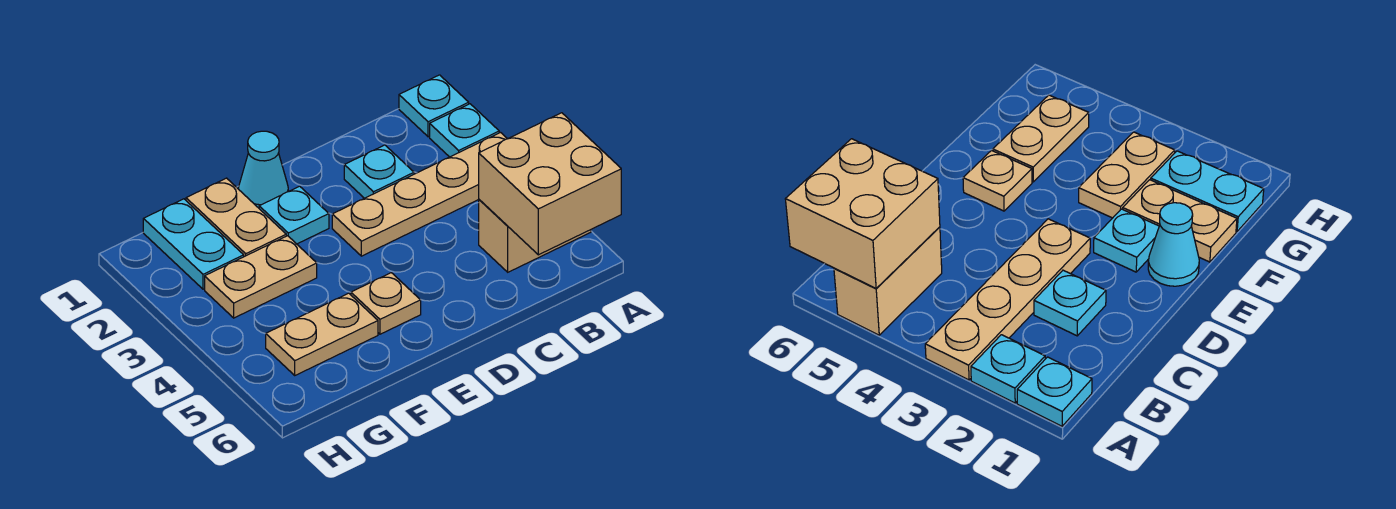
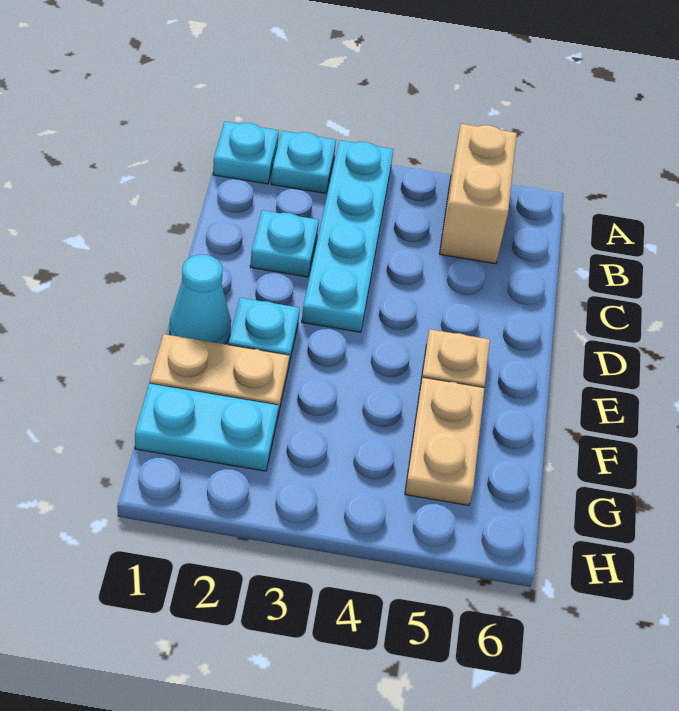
tan plate A3:D3 level 1 -> cyan plate A3:D3 level 1
tan brick A5:B6 level 2 -> none
tan plate F3:G3 level 1 -> none

